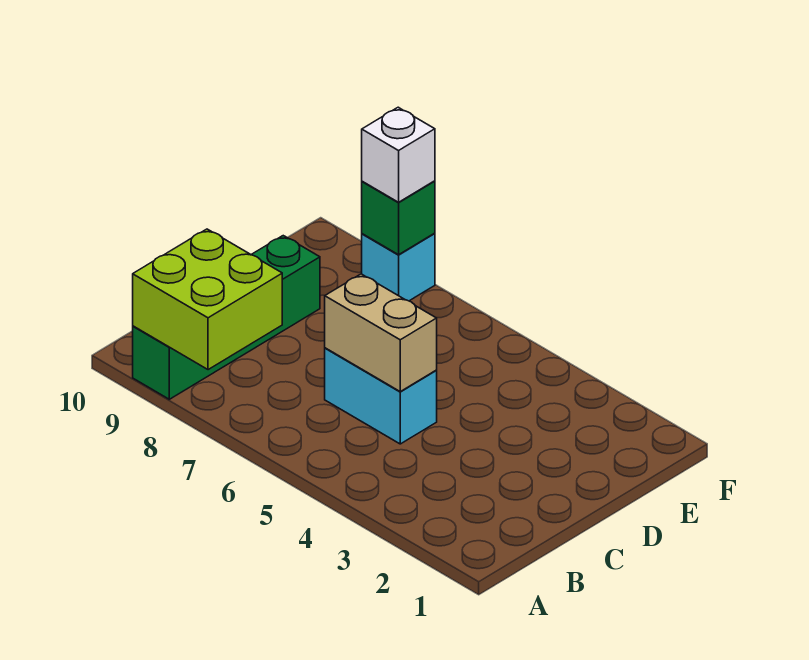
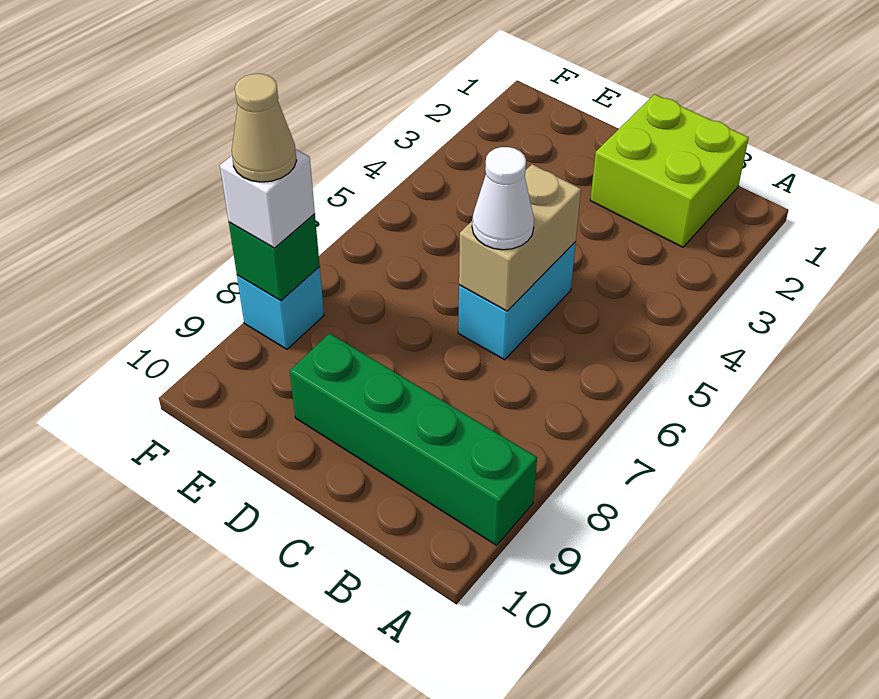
lime brick A8:B9 level 2 -> lime brick B1:C2 level 1
none -> white cone C6 level 3
none -> tan cone F8 level 4

